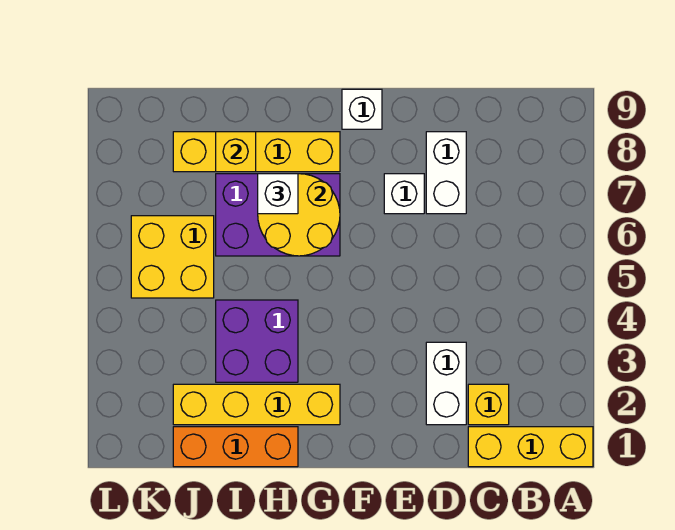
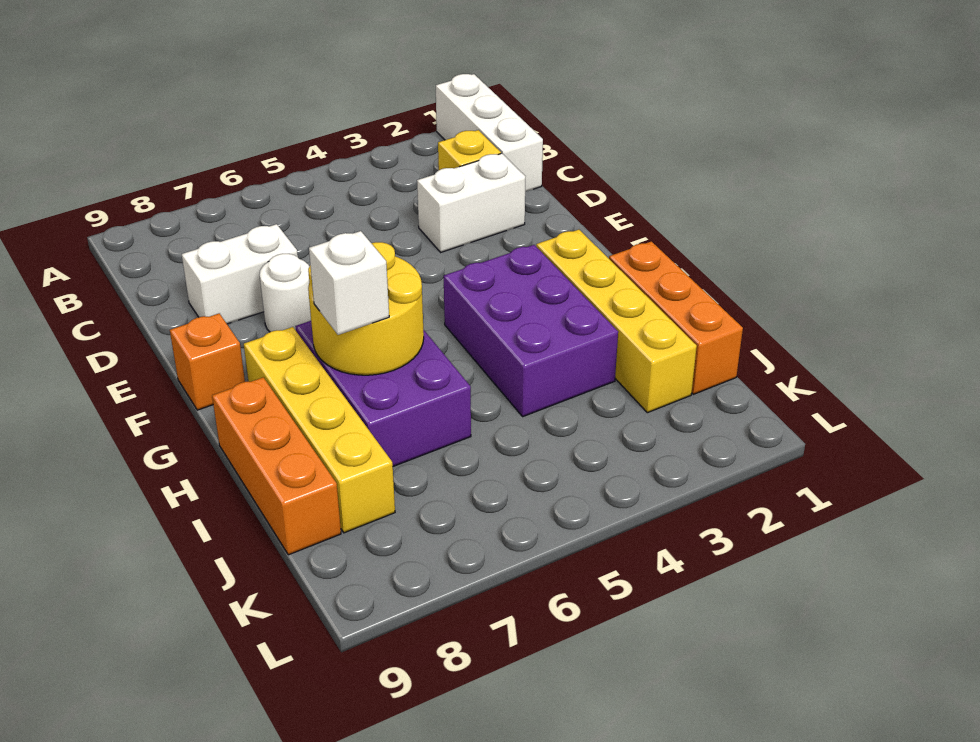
yellow brick A1:C1 level 1 -> white brick A1:C1 level 1
white brick E7 level 1 -> white round brick E7 level 1
white brick F9 level 1 -> orange brick F9 level 1
purple brick H3:I4 level 1 -> purple brick G3:I4 level 1
none -> orange brick H9:J9 level 1
yellow brick I8 level 2 -> none
yellow brick J5:K6 level 1 -> none

